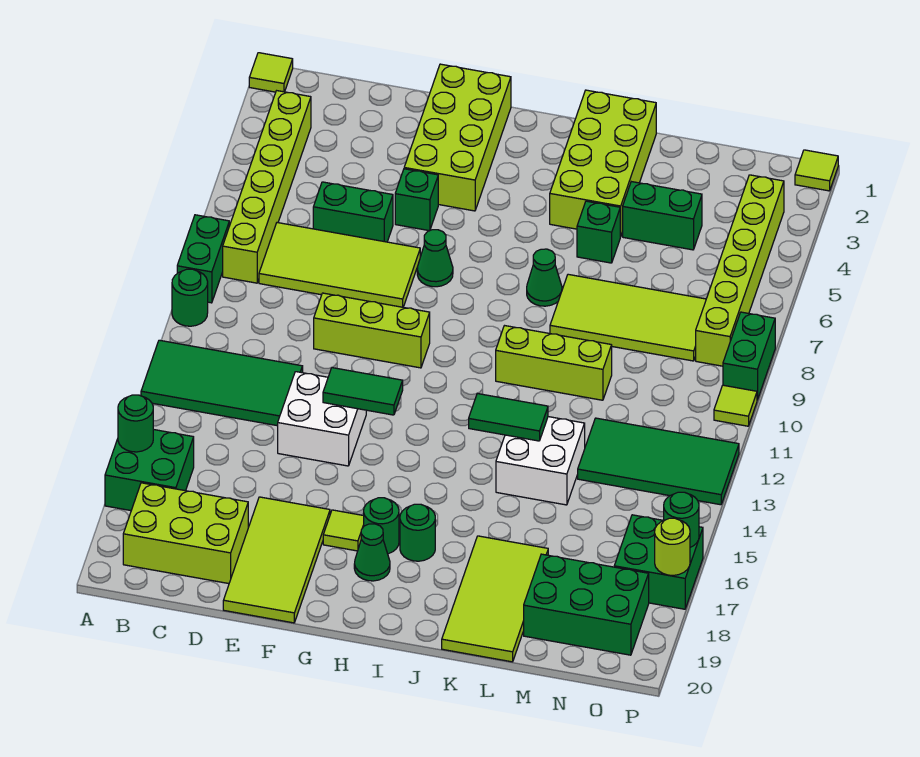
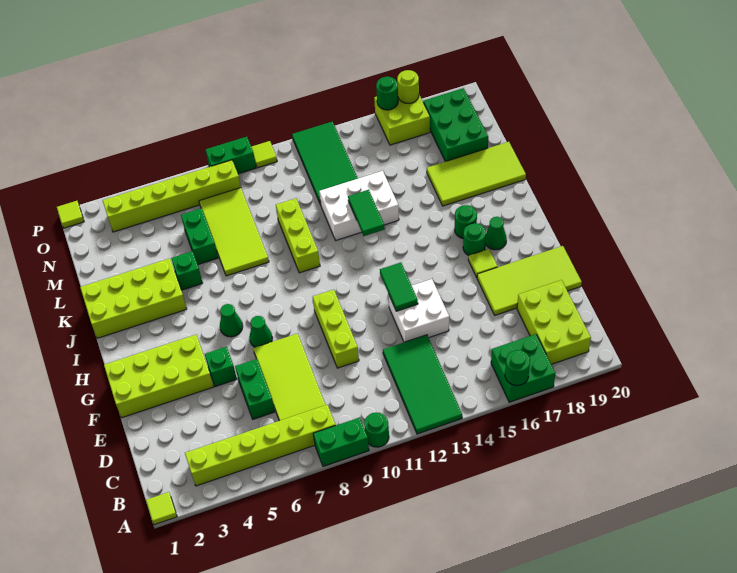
green cone J7 level 1 -> green cone H6 level 1
white brick K13:L14 level 1 -> white brick K12:L14 level 1
green brick L4:M4 level 1 -> green brick L6:M6 level 1
green brick O16:P17 level 1 -> lime brick O16:P17 level 1

